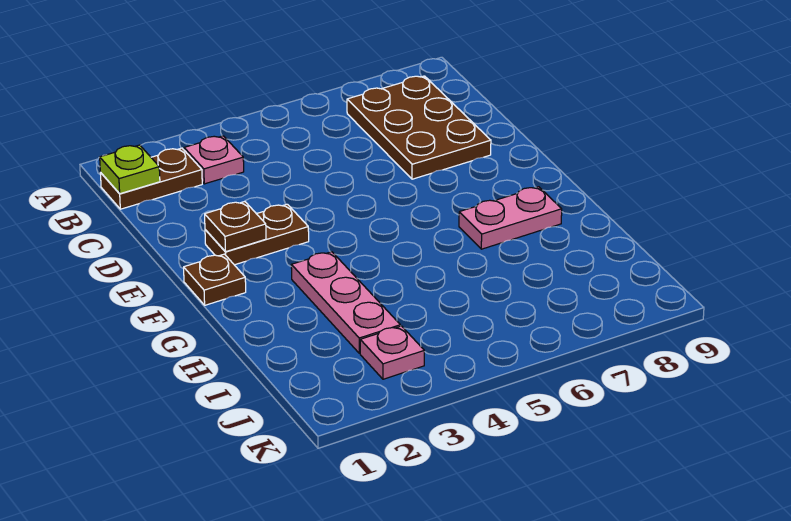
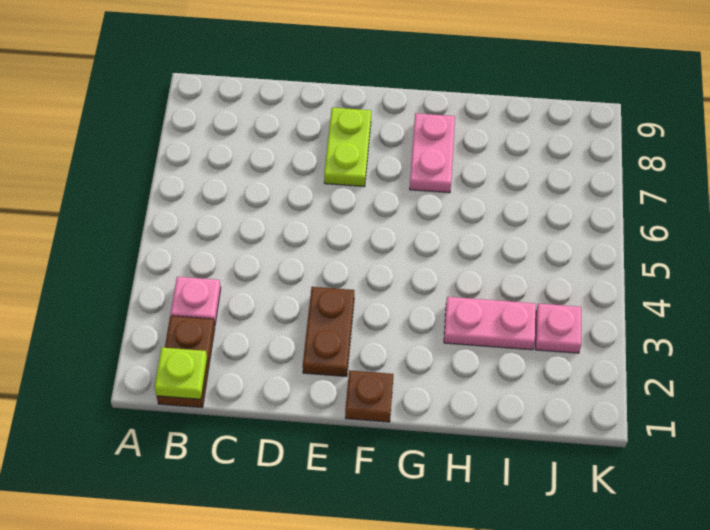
brown plate B7:D8 level 1 -> none
brown plate E2 level 2 -> none
none -> lime plate E7:E8 level 1
pink plate G3:I3 level 1 -> pink plate H3:I3 level 1

